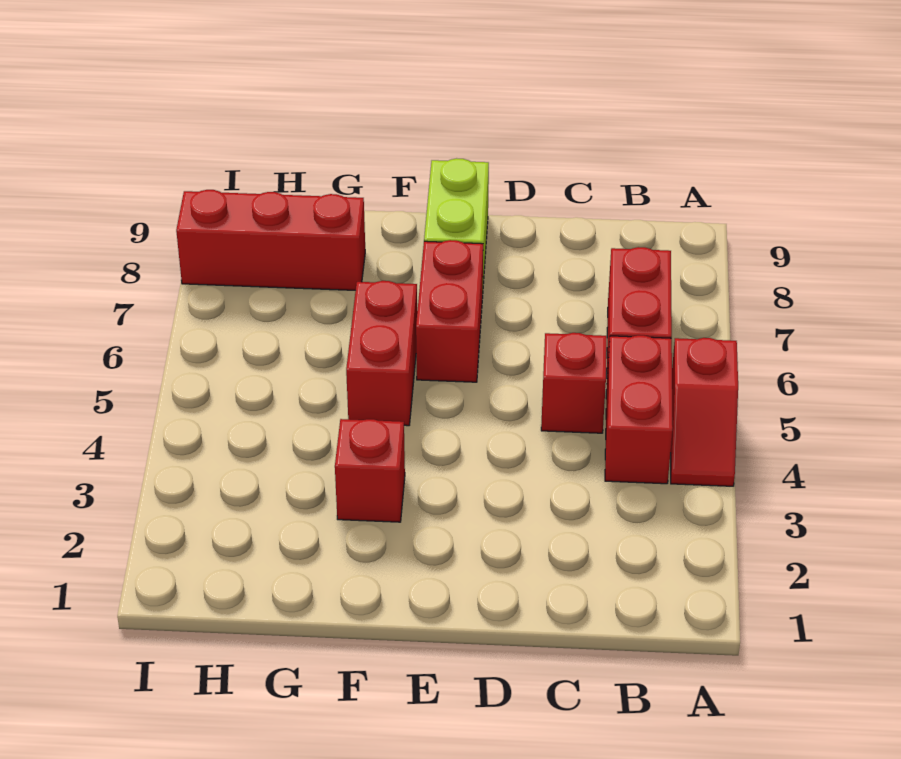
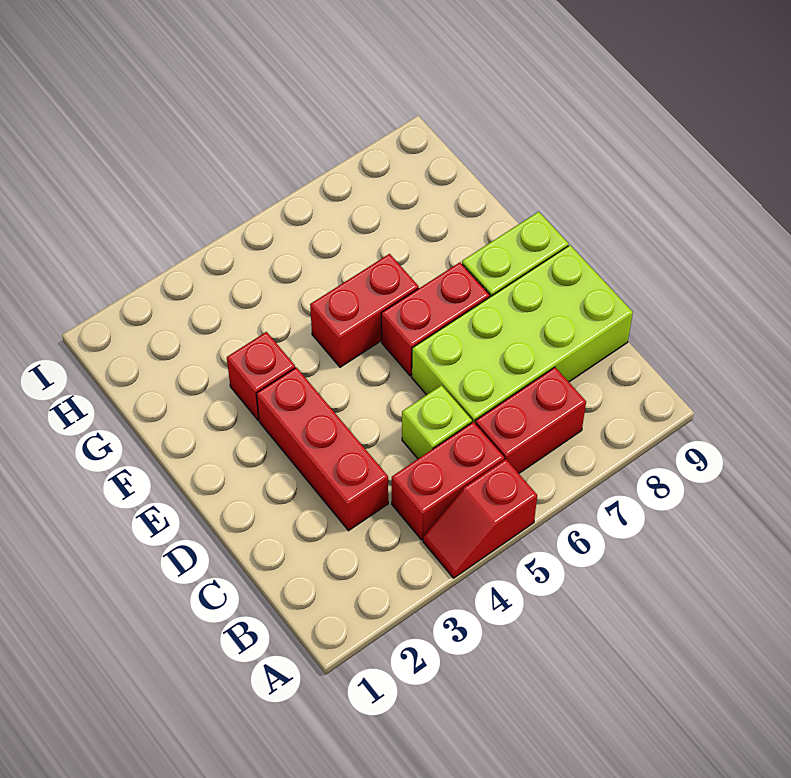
red brick C5 level 1 -> lime brick C5 level 1
none -> lime brick C6:D9 level 1
red brick G8:I8 level 1 -> red brick C3:E3 level 1

